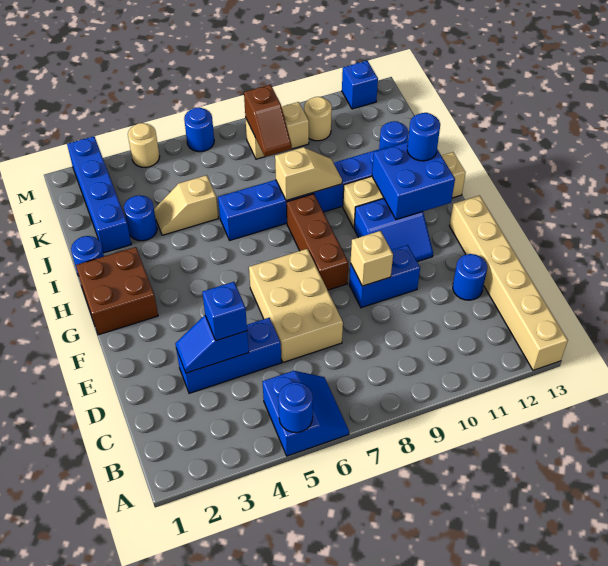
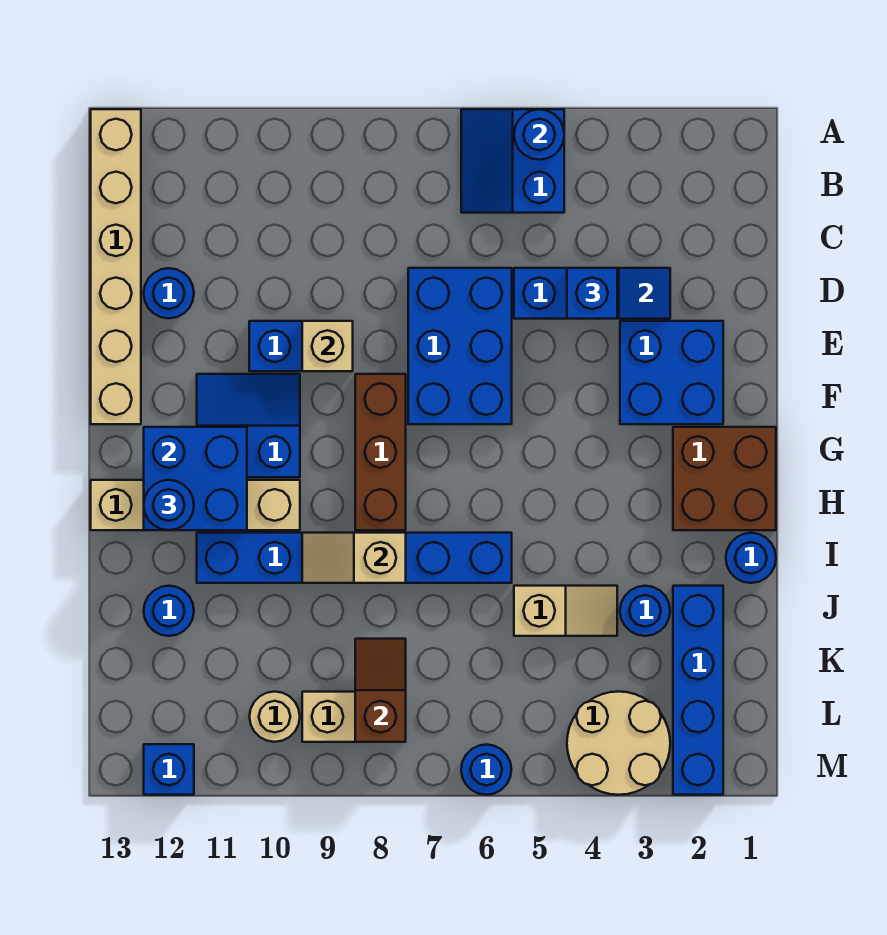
tan brick D6:F7 level 1 -> blue brick D6:F7 level 1
none -> blue brick E2:F3 level 1
tan round brick M4 level 1 -> tan round brick L3:M4 level 1

